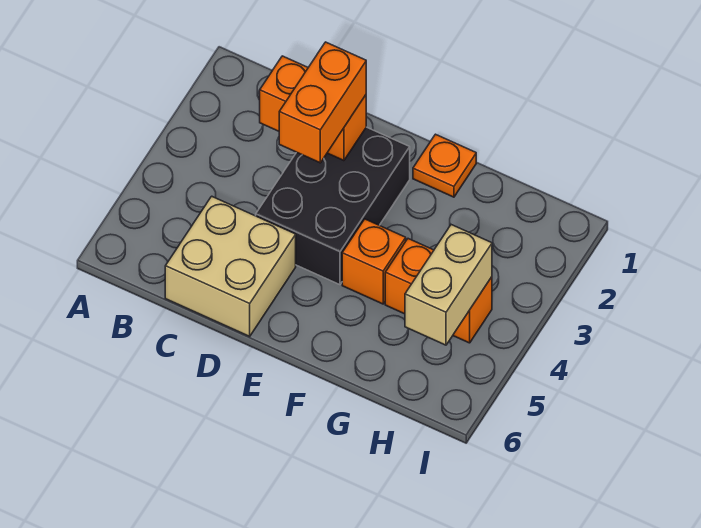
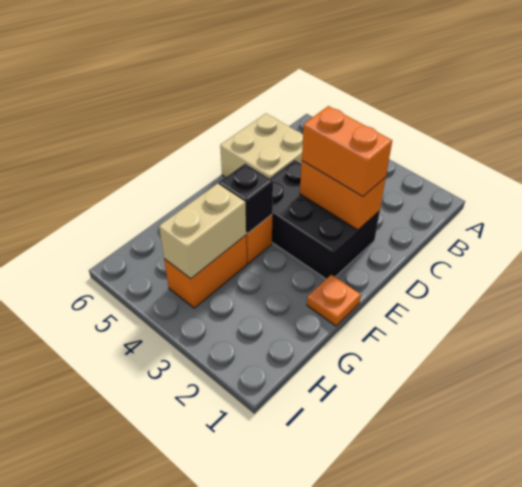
orange brick C2:D2 level 2 -> orange brick D2:D3 level 2
none -> black brick F4 level 2
tan brick H4:H5 level 2 -> tan brick G4:H4 level 2

